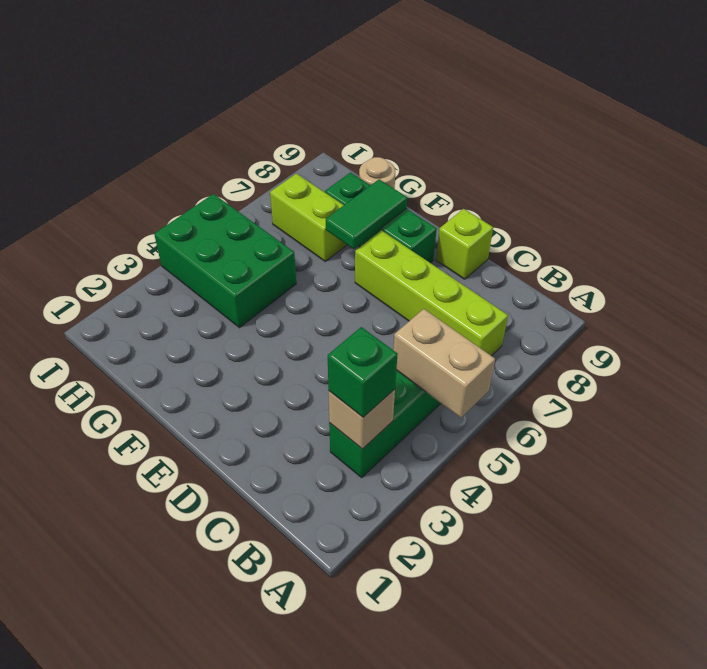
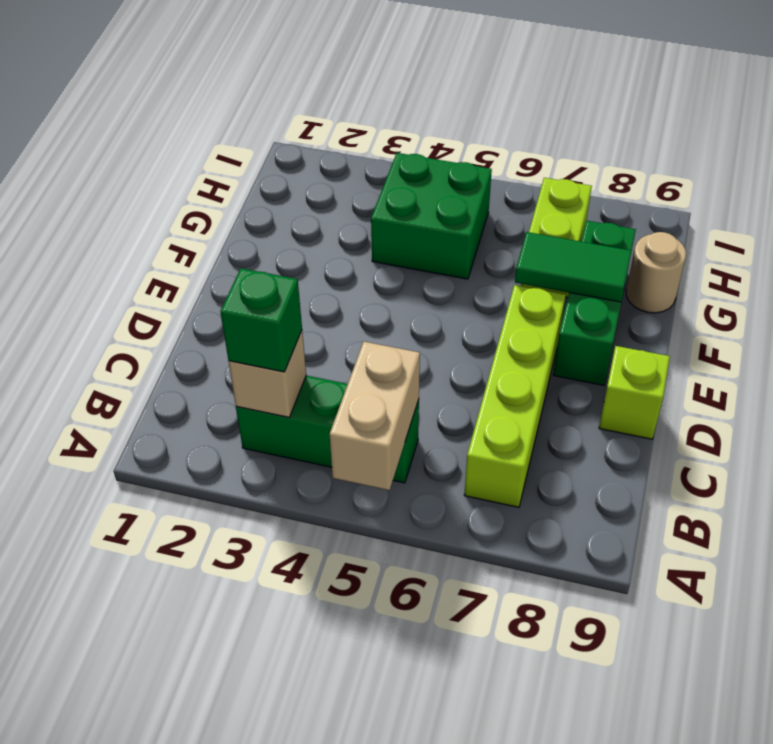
green brick G4:I5 level 1 -> green brick G4:H5 level 1

